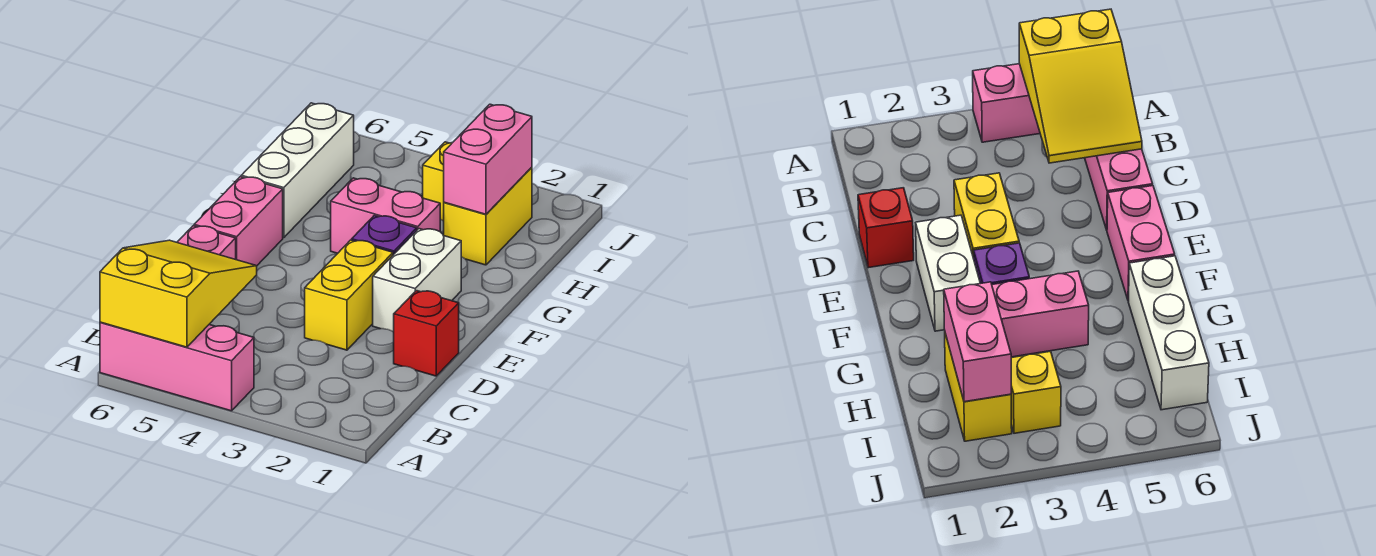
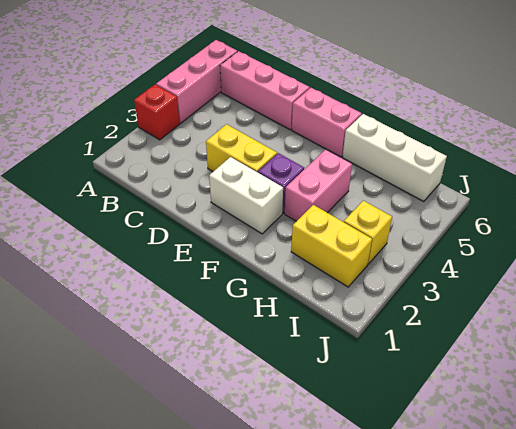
yellow slope A5:C6 level 2 top A -> none
red brick D1 level 1 -> red brick A3 level 1
pink brick H2:I2 level 2 -> none

